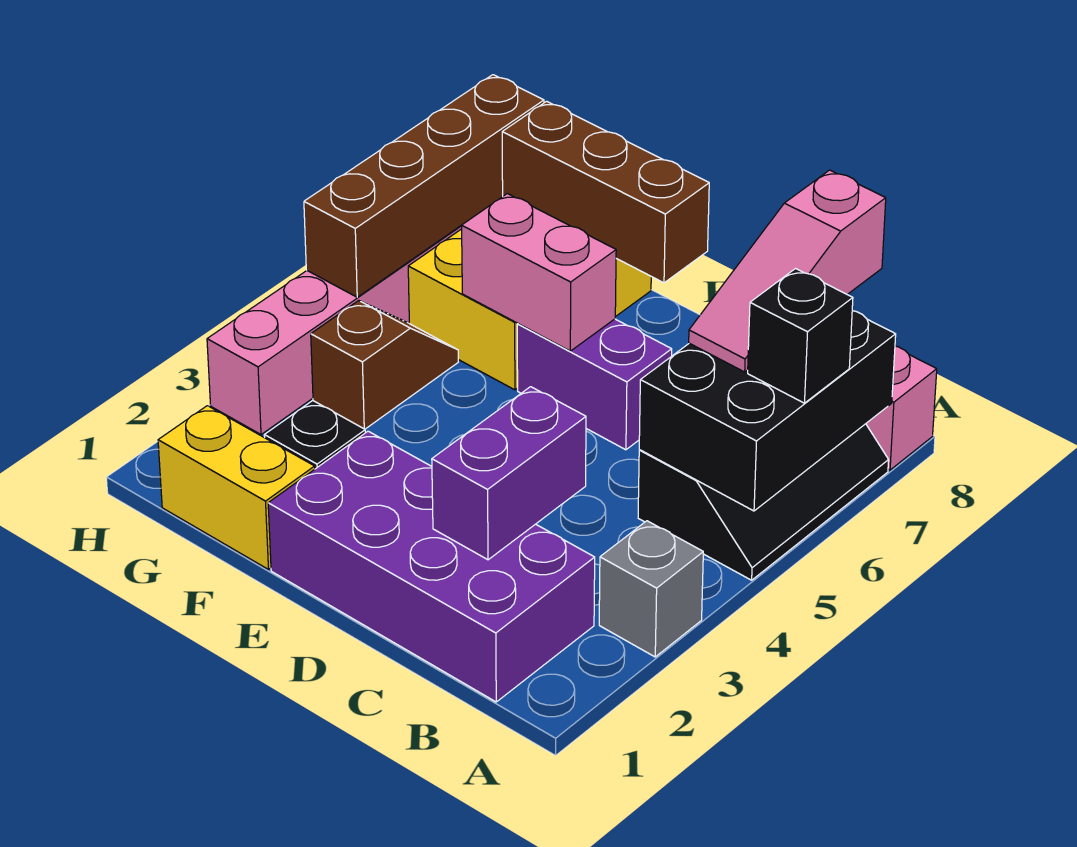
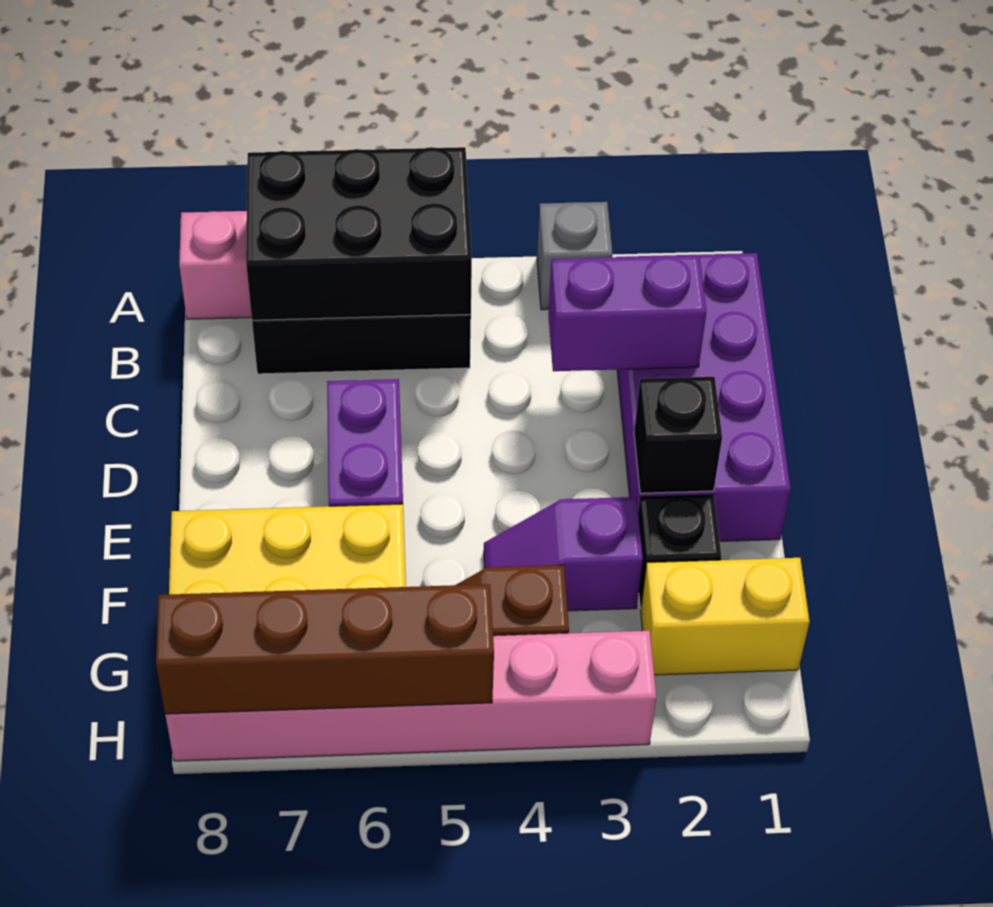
black brick A6 level 3 -> black brick E2 level 2
pink slope B6:B8 level 3 top 8 -> none
pink brick E6:F6 level 2 -> none
brown brick E8:G8 level 2 -> none
yellow brick F1:G1 level 1 -> yellow brick G1:G2 level 1
none -> purple slope F3:F4 level 1 top 3

